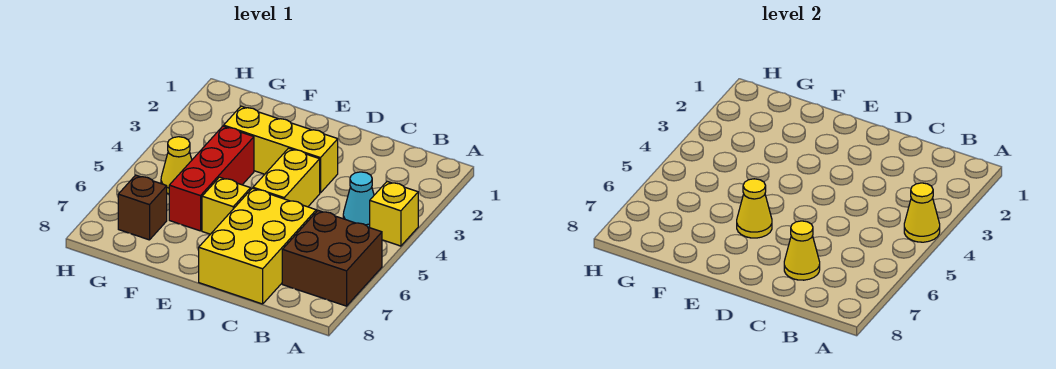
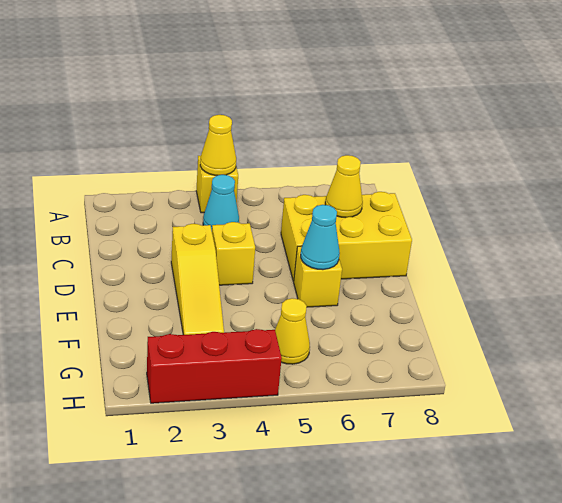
brown brick A6:B7 level 1 -> none
yellow brick D3:F3 level 1 -> yellow slope D3:F3 level 1 top D
yellow brick D4:D5 level 1 -> yellow brick D4 level 1
yellow cone E6 level 2 -> cyan cone E6 level 2
red brick F4:F6 level 1 -> red brick H2:H4 level 1
brown brick G7 level 1 -> none

